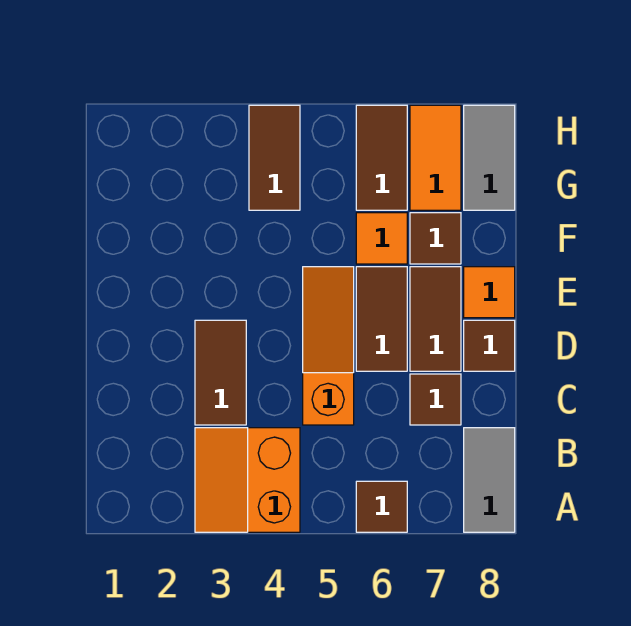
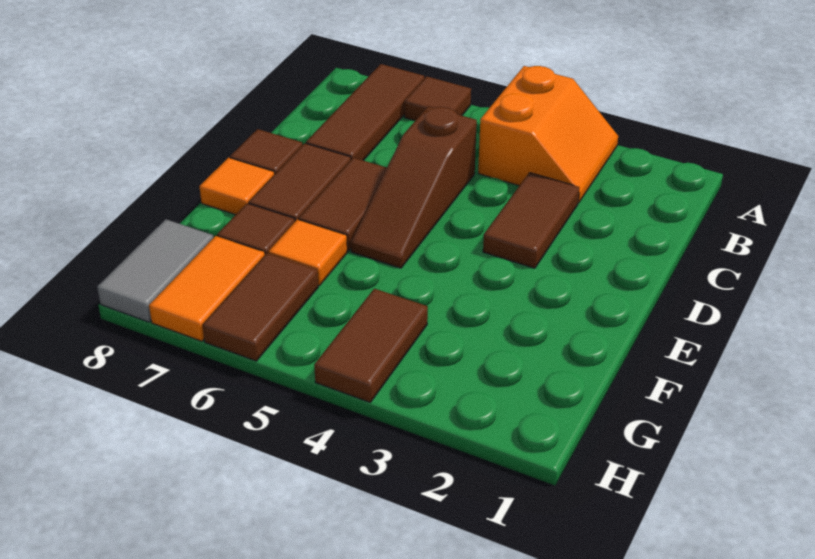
grey tile A8:B8 level 1 -> none
orange slope C5:E5 level 1 top C -> brown slope C5:E5 level 1 top C
brown tile C7 level 1 -> brown tile A7:C7 level 1

